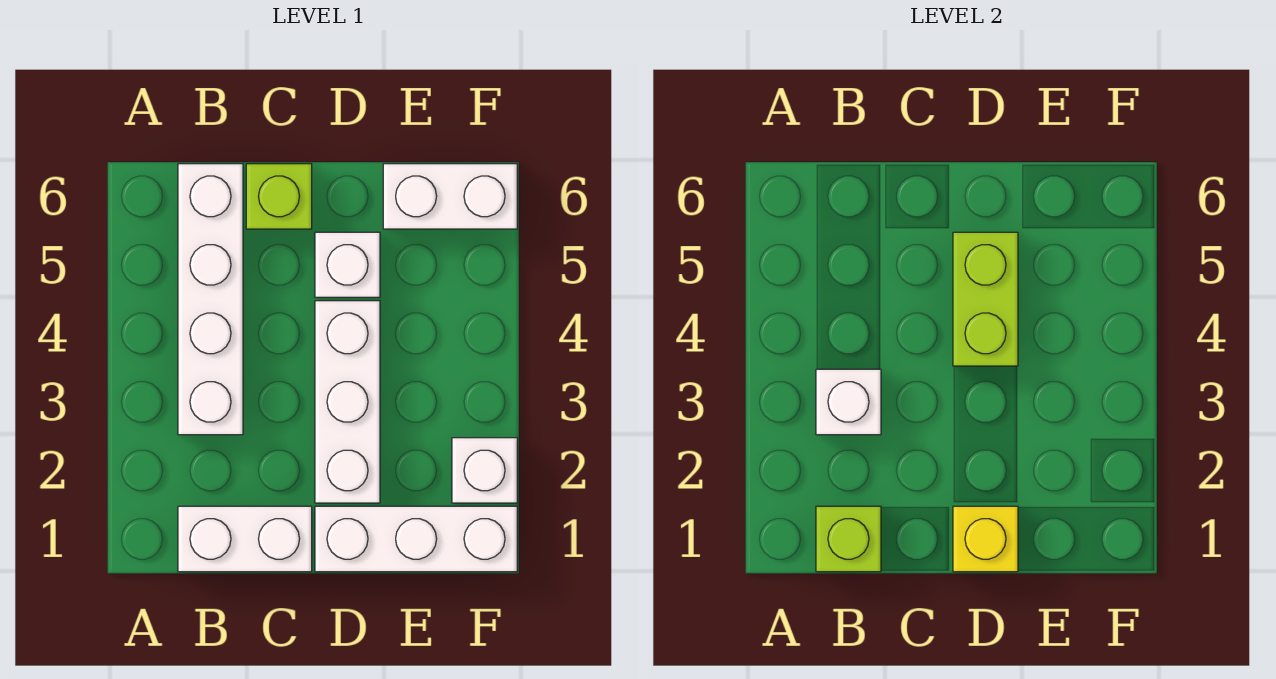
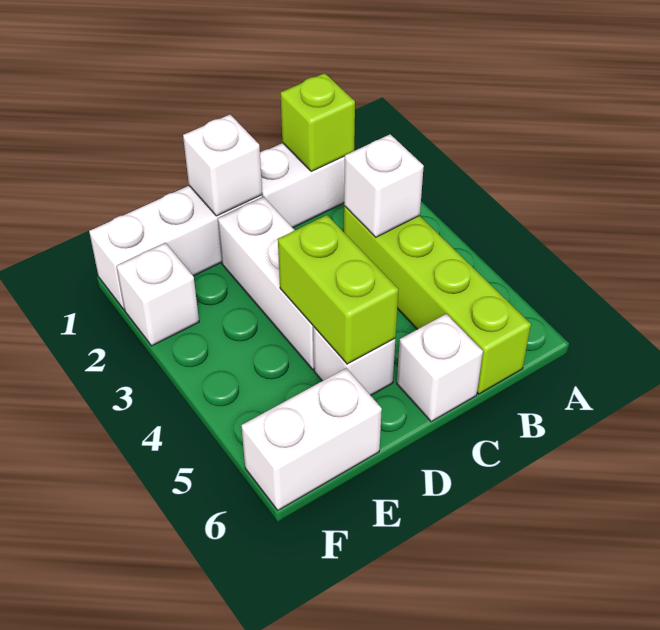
white brick B3:B6 level 1 -> lime brick B3:B6 level 1
lime brick C6 level 1 -> white brick C6 level 1
yellow brick D1 level 2 -> white brick D1 level 2

